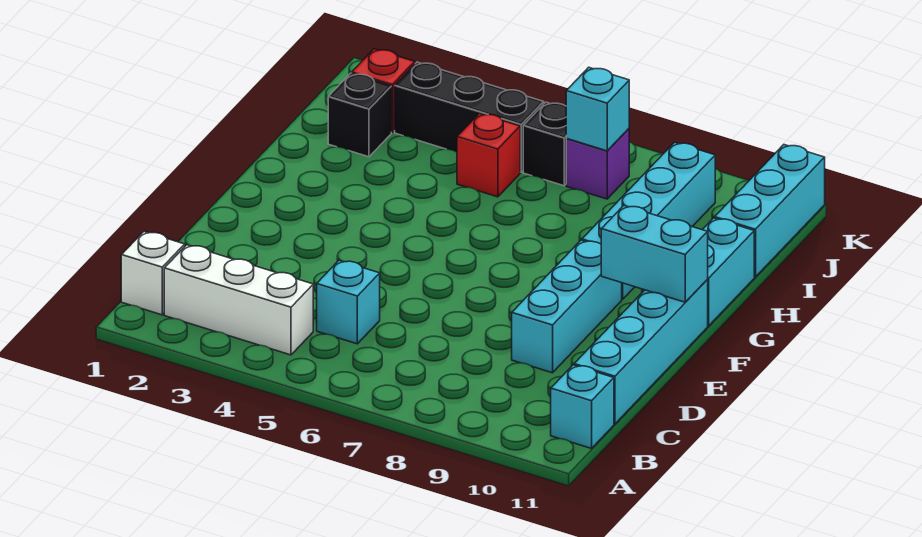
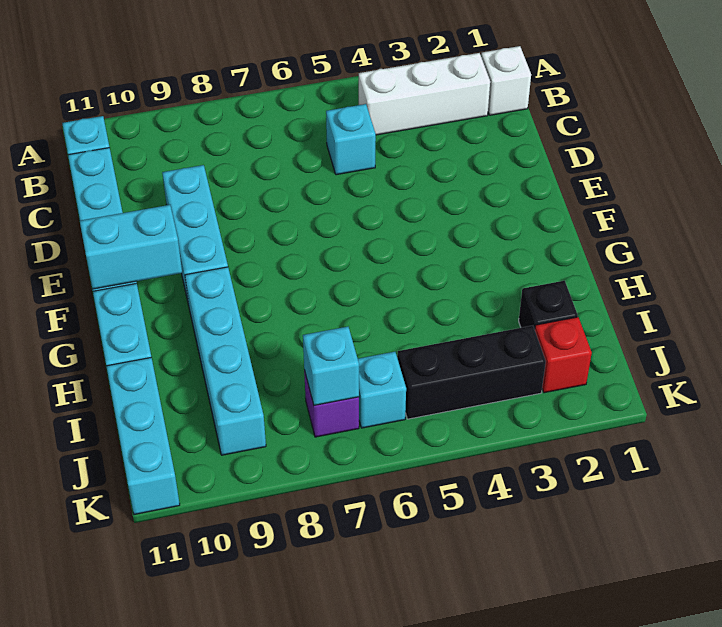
red brick I5 level 1 -> none
black brick J6 level 1 -> cyan brick J6 level 1

